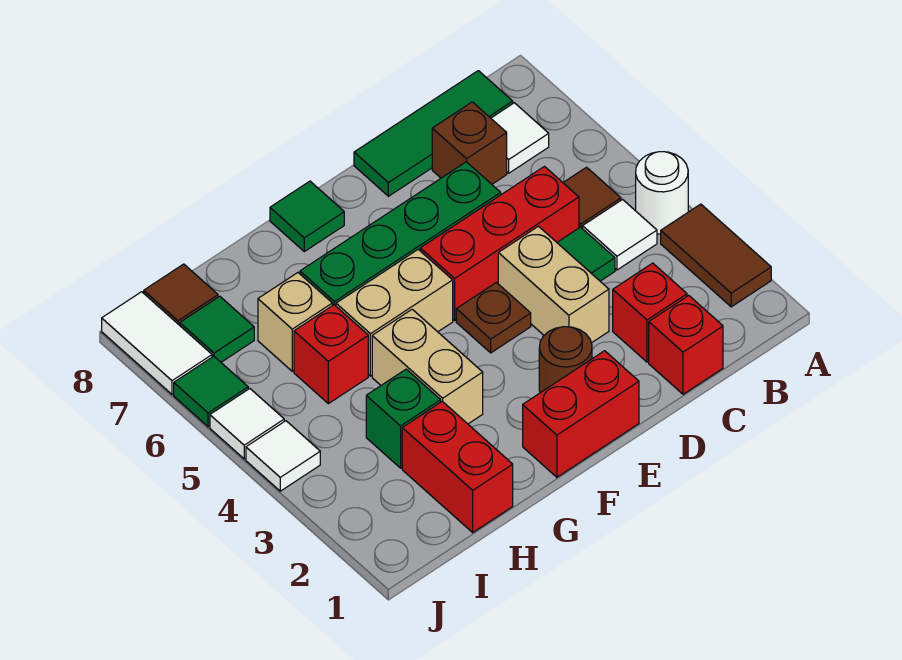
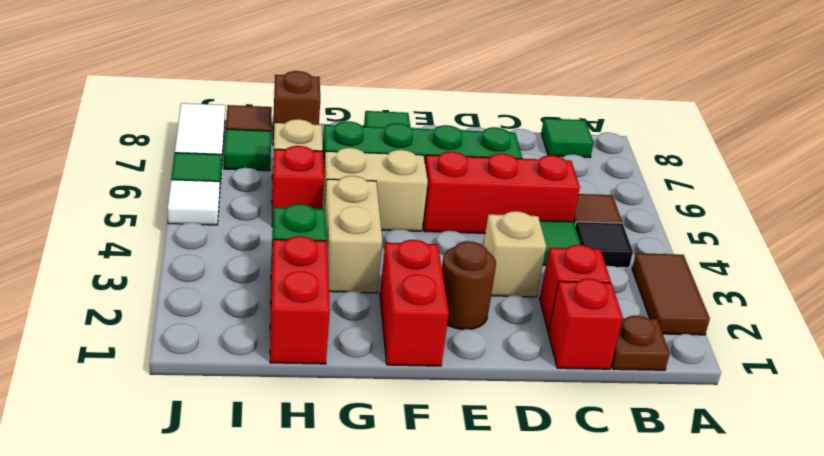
white round brick A4 level 1 -> none
white tile B4 level 1 -> black tile B4 level 1
white tile B7 level 1 -> none
green tile B8:D8 level 1 -> green tile B8 level 1
brown brick C7 level 1 -> brown brick H8 level 1
tan brick D3:D4 level 1 -> tan brick D3 level 1
red brick E1:F1 level 1 -> red brick F1:F2 level 1
brown plate E4 level 1 -> brown plate B1 level 1
white tile J4 level 1 -> none

